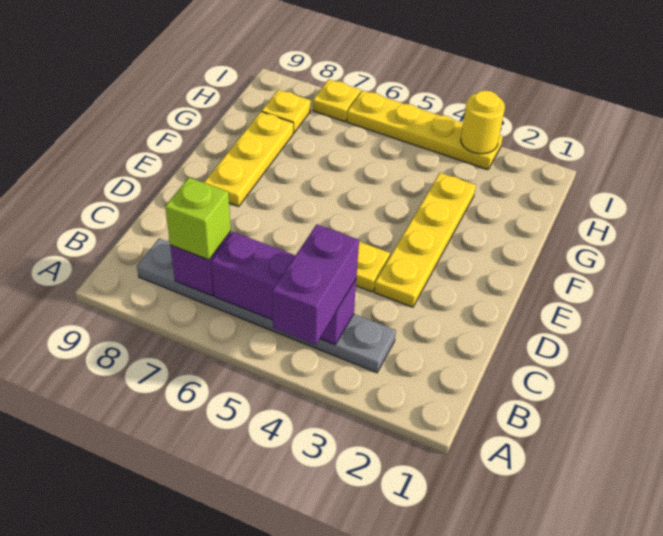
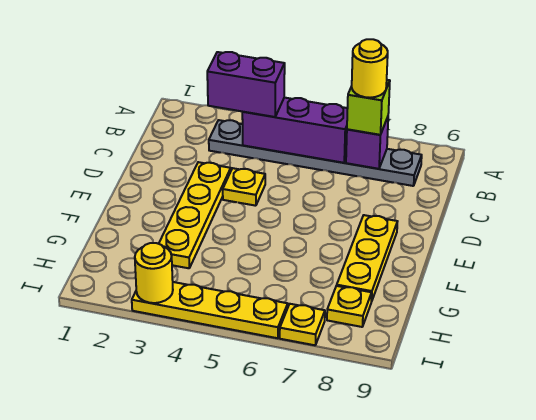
purple brick A4:B4 level 3 -> purple brick B3:B4 level 3
none -> yellow round brick B7 level 4

